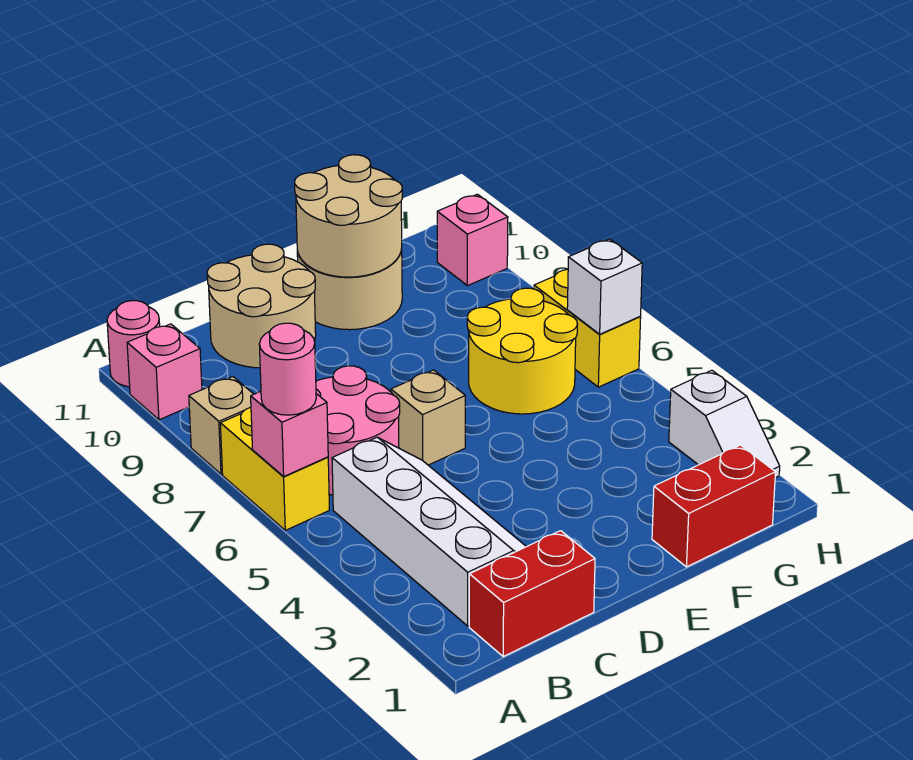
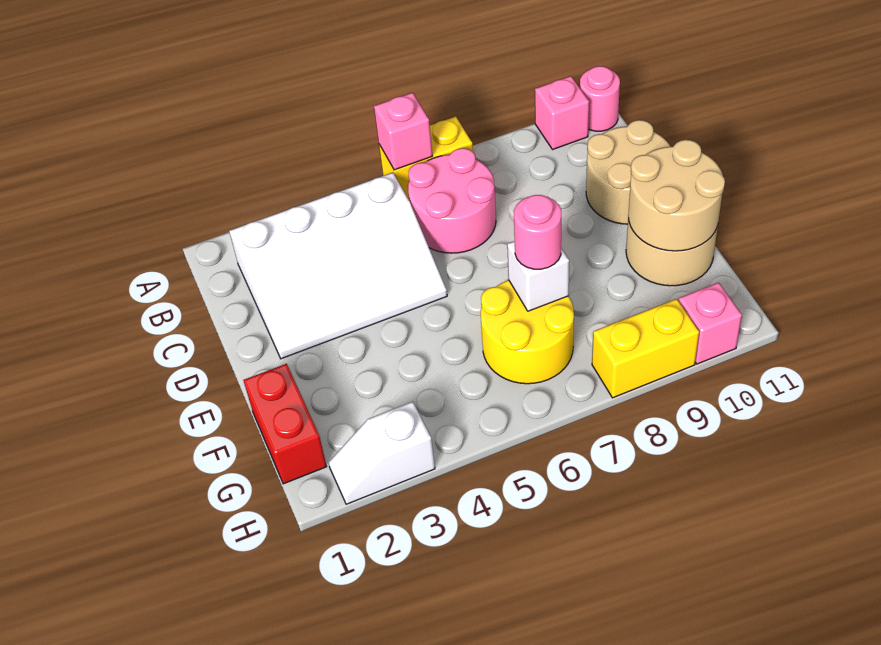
pink round brick A6 level 3 -> pink round brick F7 level 3
tan brick A8 level 1 -> none
red brick B1:C1 level 1 -> none
white slope B2:C5 level 1 top B -> white slope B2:D5 level 1 top B
tan brick D6 level 1 -> none
yellow brick H6:H7 level 1 -> yellow brick H8:H9 level 1
white brick H6 level 2 -> white brick F7 level 2

